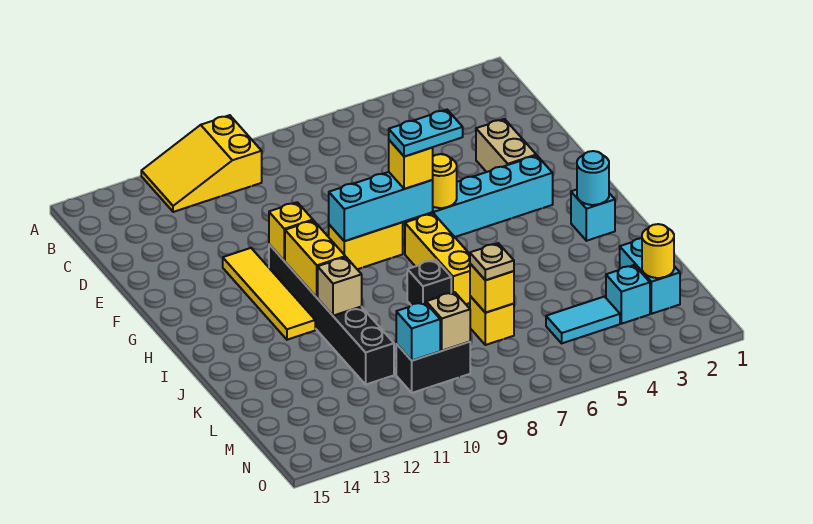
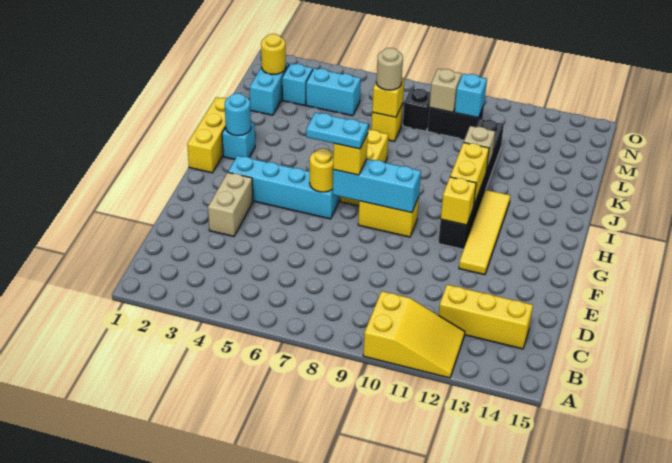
none -> yellow brick C12:C14 level 1
none -> yellow brick H1:J1 level 1
black brick J8 level 1 -> black brick M8 level 1
tan plate L7 level 3 -> tan round brick L7 level 3
cyan tile M4:M5 level 1 -> cyan brick M4:M5 level 1

